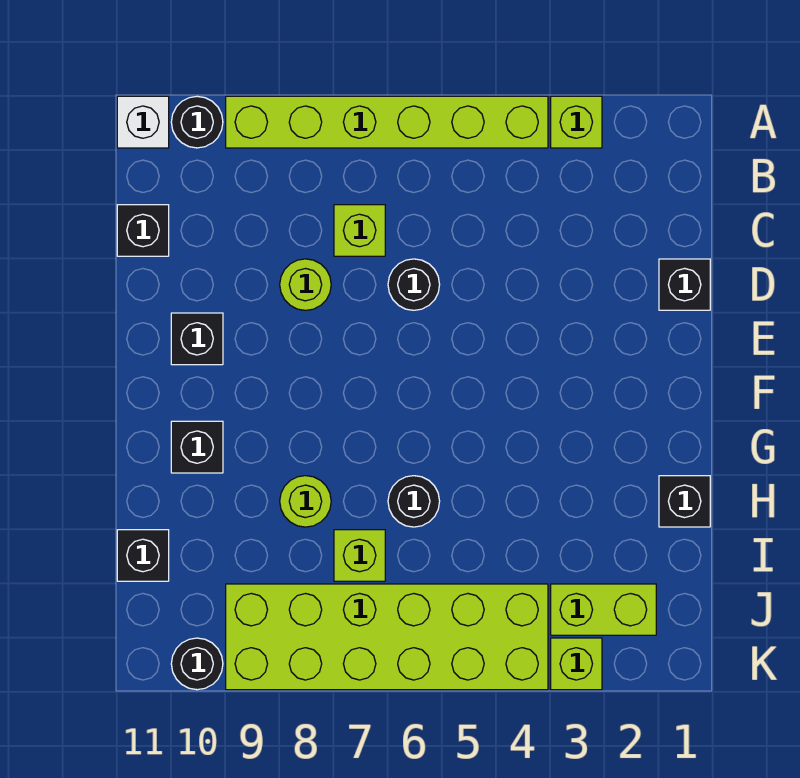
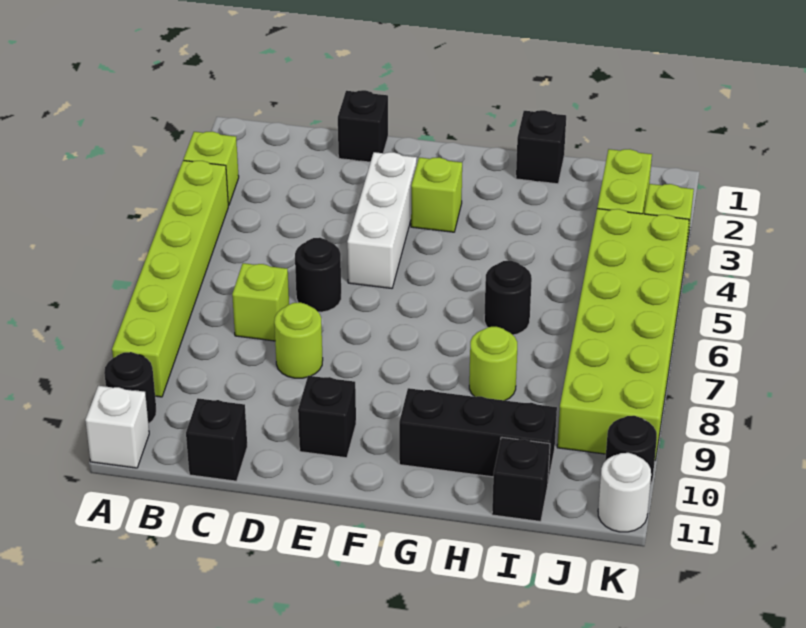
none -> white brick E3:E5 level 1
black brick G10 level 1 -> black brick G10:I10 level 1
lime brick I7 level 1 -> lime brick F3 level 1
none -> white round brick K11 level 1

